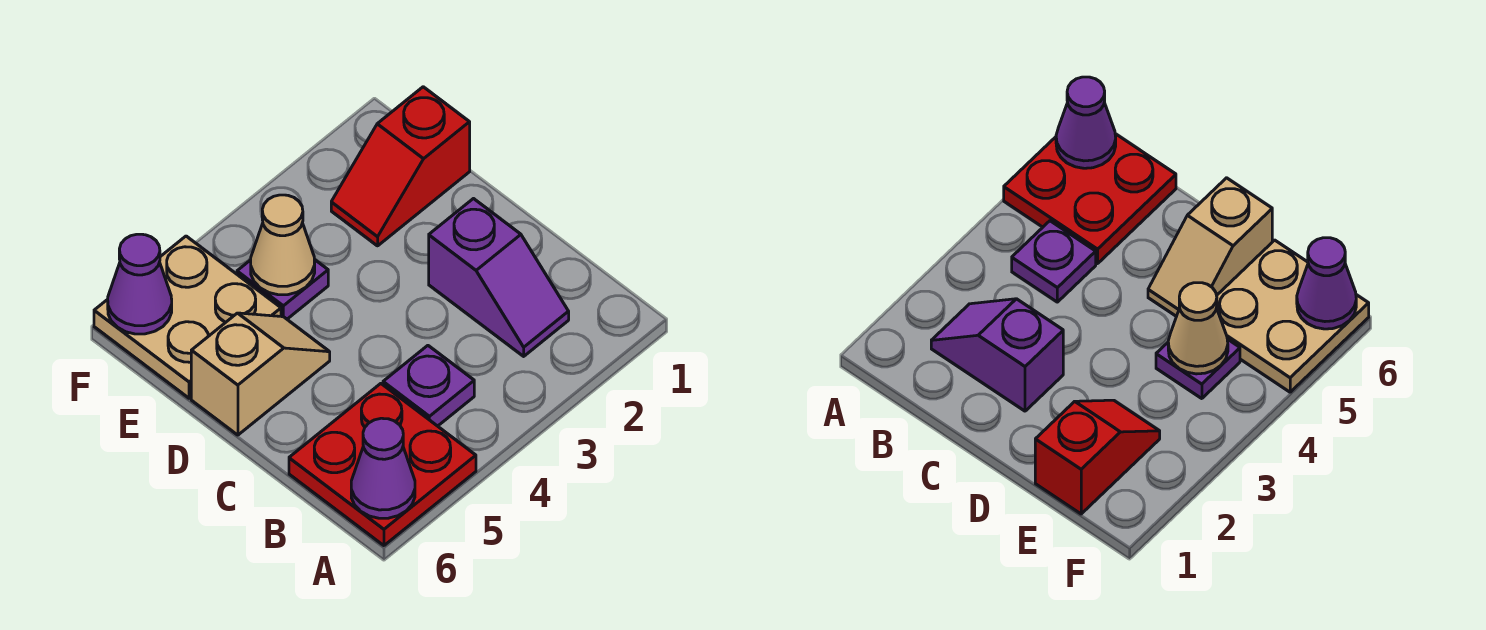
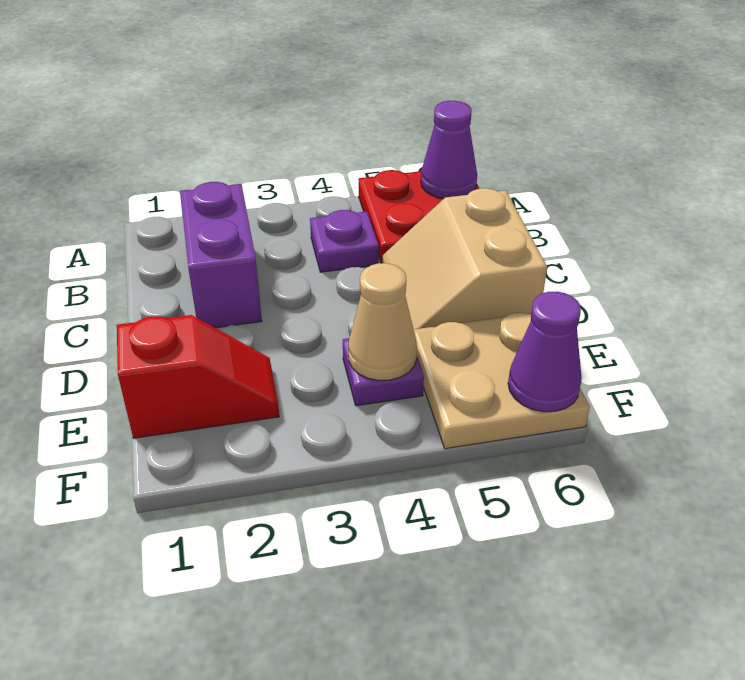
purple slope B2:C2 level 1 top C -> purple brick B2:C2 level 1
tan slope D5:D6 level 1 top 6 -> tan slope C5:D6 level 1 top 6

